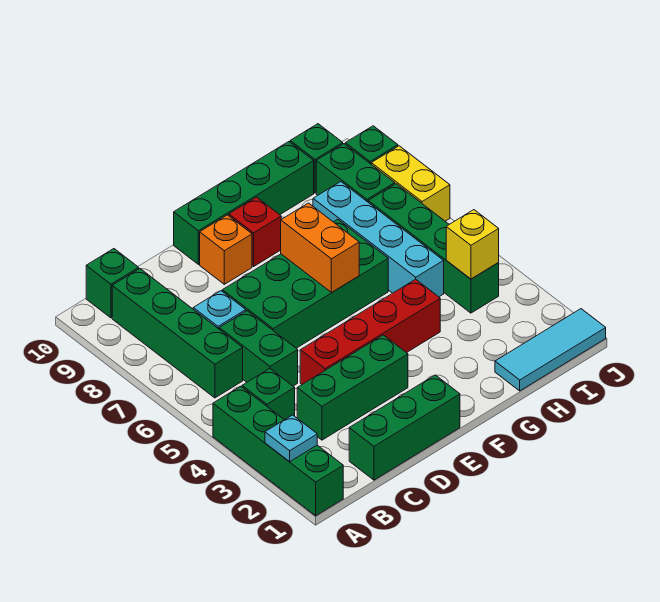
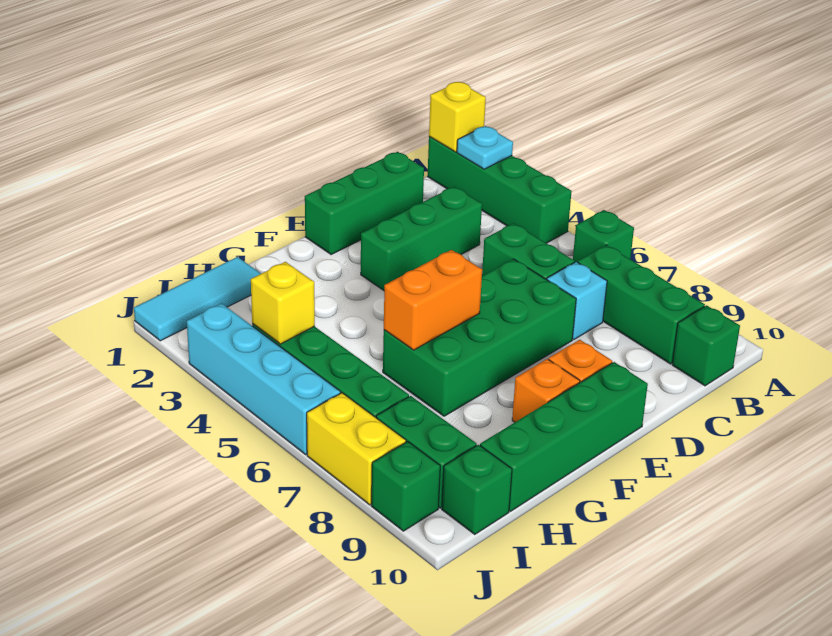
none -> yellow brick A1 level 2
green brick B4 level 1 -> green brick A6 level 1
green brick B6:B9 level 1 -> green brick B7:B9 level 1
red brick D4:G4 level 1 -> none
orange brick F6:F7 level 2 -> orange brick F6:G6 level 2
red brick F9 level 1 -> orange brick F9 level 1
cyan brick H5:H8 level 1 -> cyan brick J3:J6 level 1

